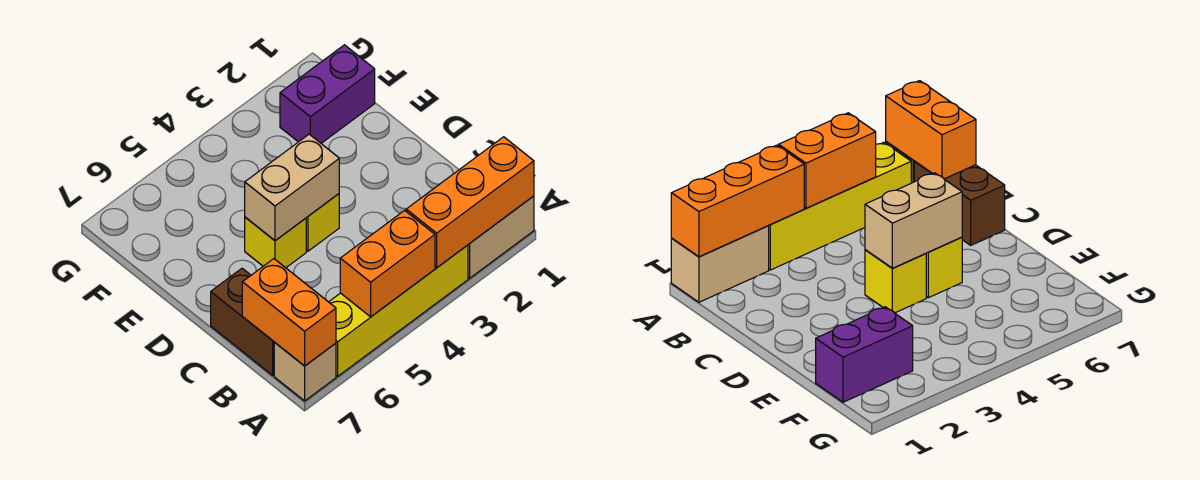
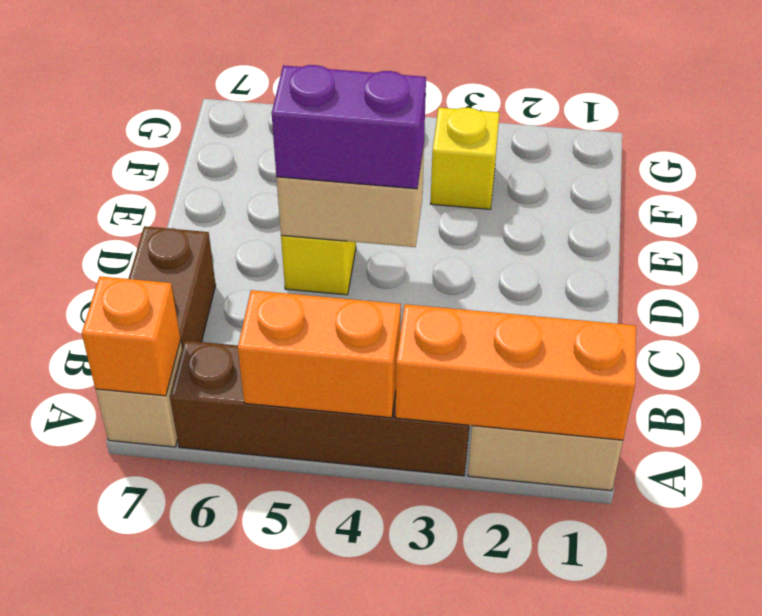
yellow brick A3:A6 level 1 -> brown brick A3:A6 level 1
orange brick A7:B7 level 2 -> orange brick A7 level 2
yellow brick D4 level 1 -> yellow brick F3 level 1
purple brick F1:F2 level 1 -> purple brick D4:D5 level 3

